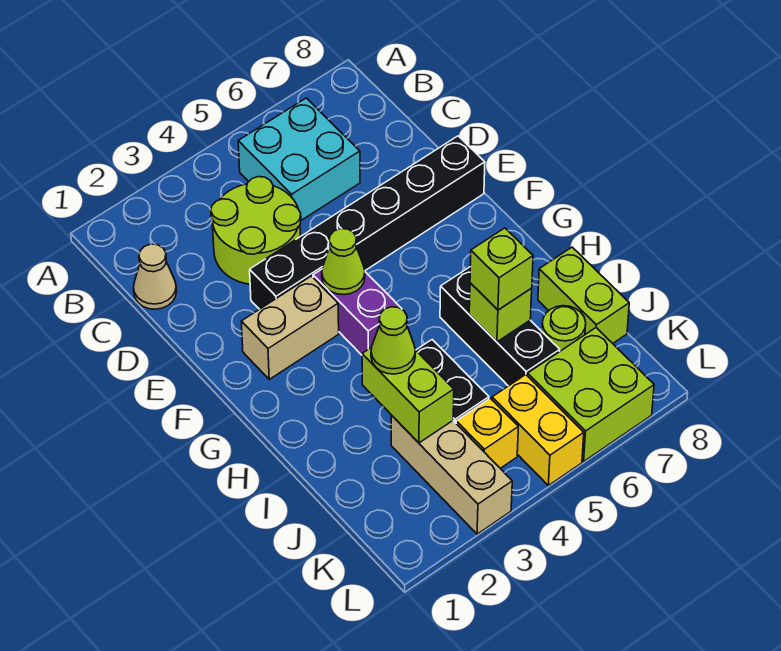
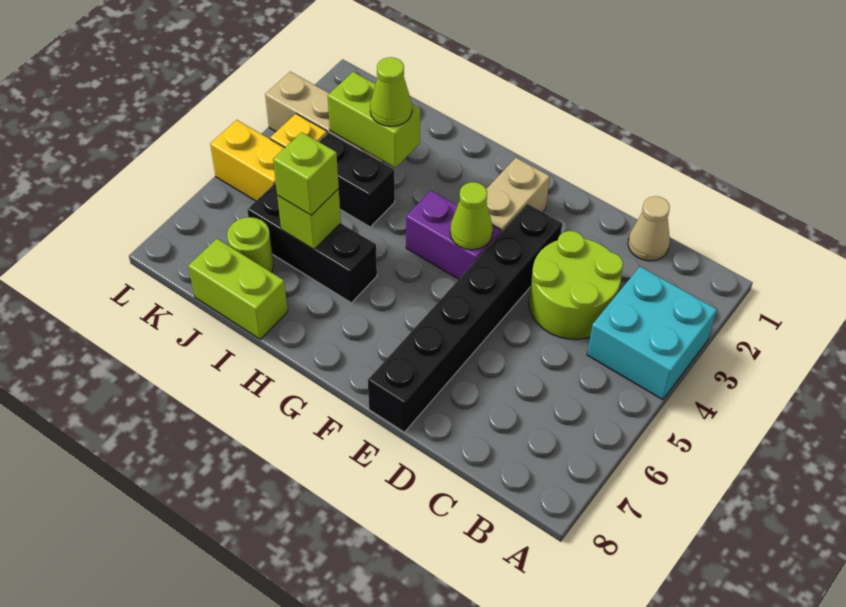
cyan brick B5:C6 level 1 -> cyan brick A3:B4 level 1
lime brick K6:L7 level 1 -> none

